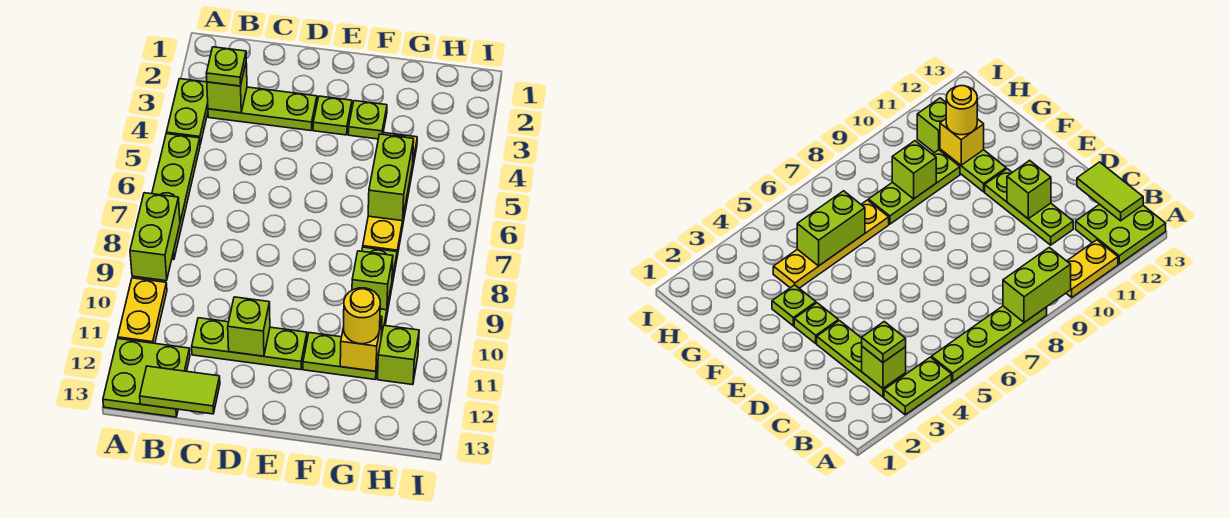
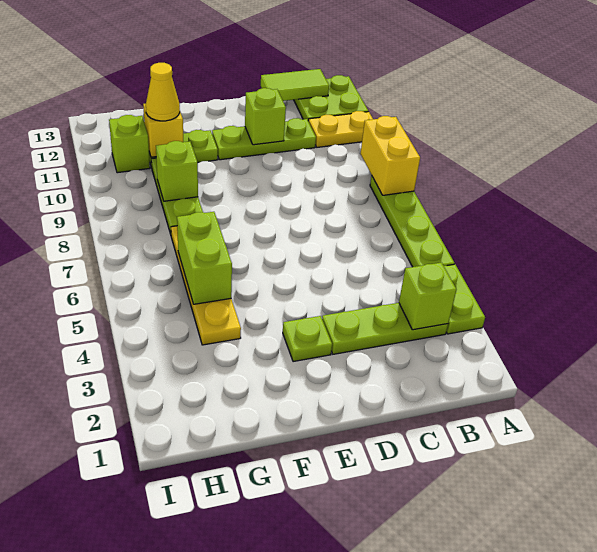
lime brick A8:A9 level 2 -> yellow brick A8:A9 level 2
yellow plate A10:A11 level 1 -> yellow plate A11:B11 level 1
lime plate B3 level 3 -> none
lime plate F3 level 1 -> none
yellow round brick G11 level 3 -> yellow cone G11 level 3

